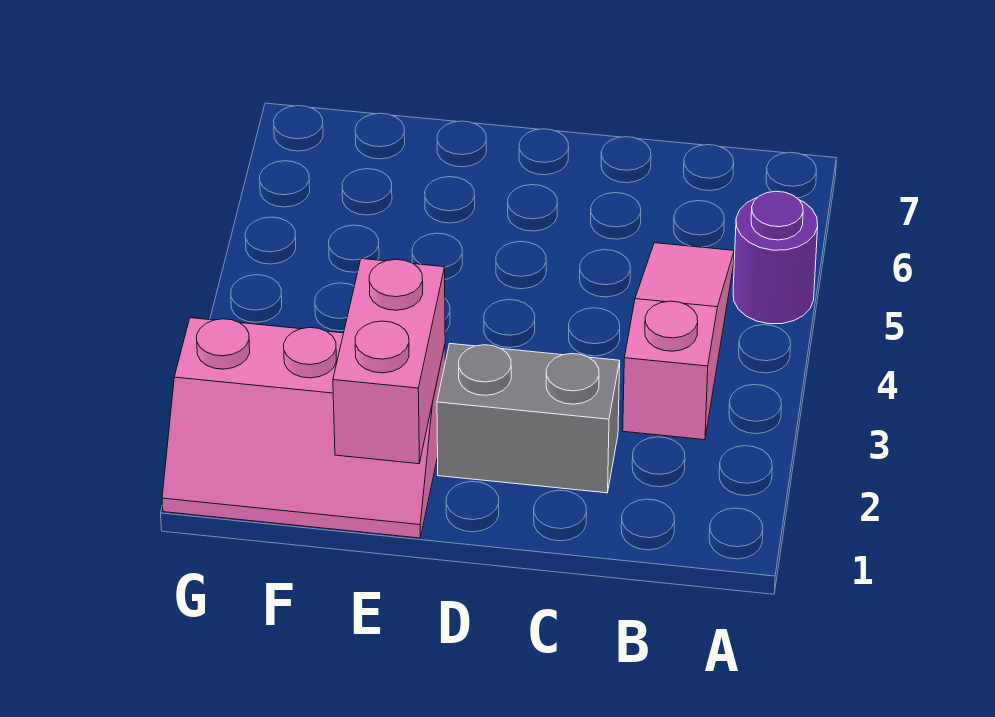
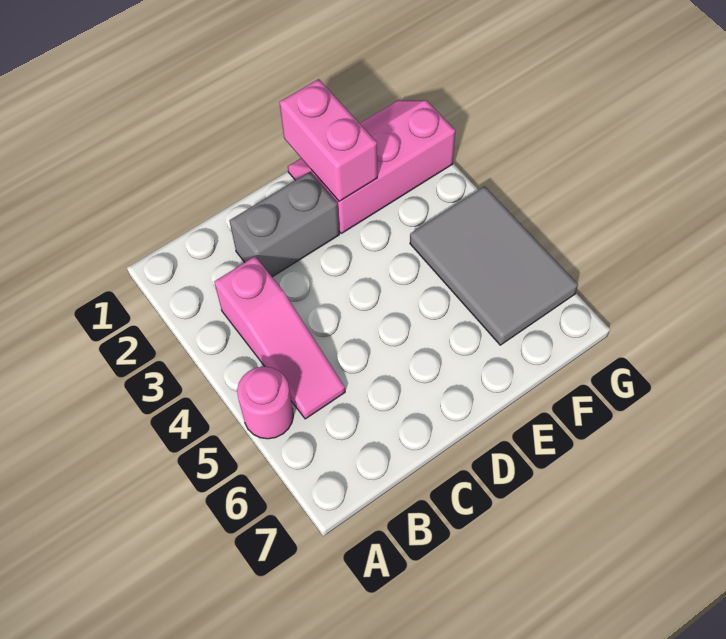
purple round brick A5 level 1 -> pink round brick A5 level 1
none -> grey tile F4:G6 level 1

